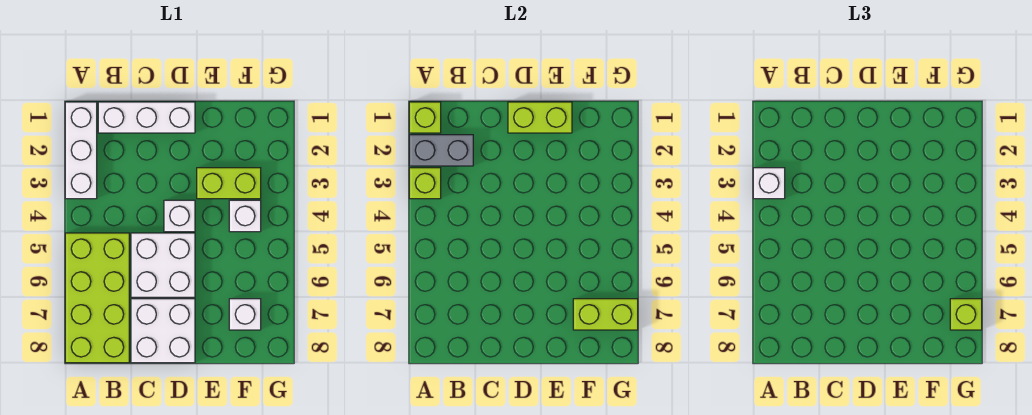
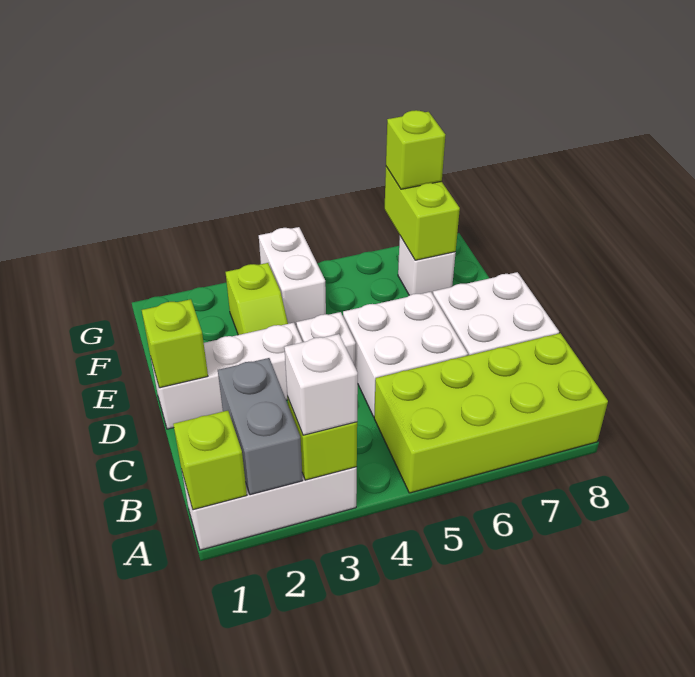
white brick B1:D1 level 1 -> white brick D1:D3 level 1
lime brick D1:E1 level 2 -> lime brick D1 level 2
lime brick E3:F3 level 1 -> lime slope E3:F3 level 1 top F
white brick F4 level 1 -> white brick F4:G4 level 1

